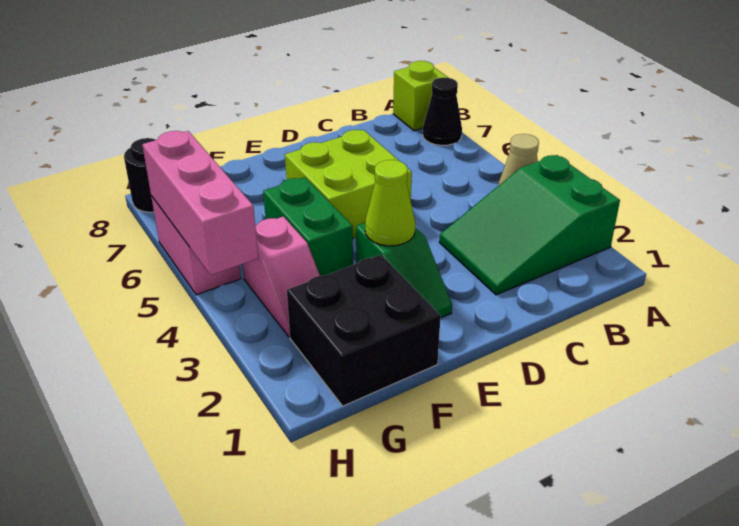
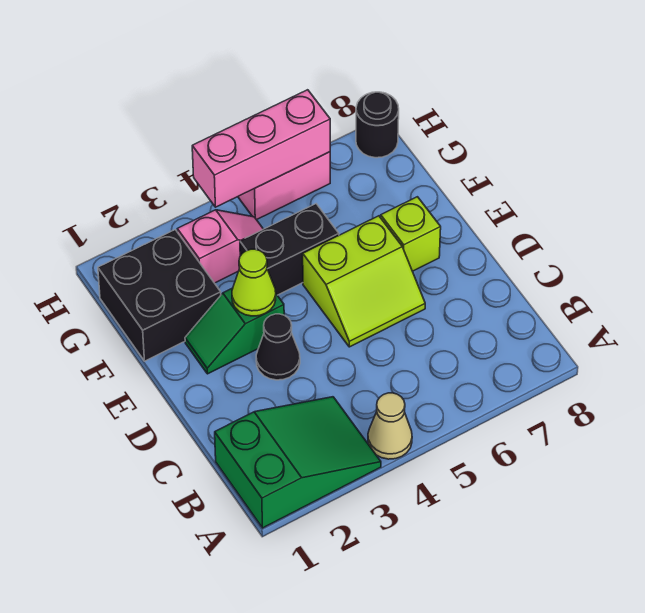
green slope A2:C3 level 1 top A -> green slope A1:B3 level 1 top 1
black cone A7 level 1 -> black cone D3 level 1
lime brick A8 level 1 -> lime brick E7 level 1
lime brick D5:E6 level 1 -> lime slope D5:E6 level 1 top E
green brick F4:F5 level 1 -> black brick F4:F5 level 1
pink slope G3:G4 level 1 top 4 -> pink slope G3:G4 level 1 top 3

